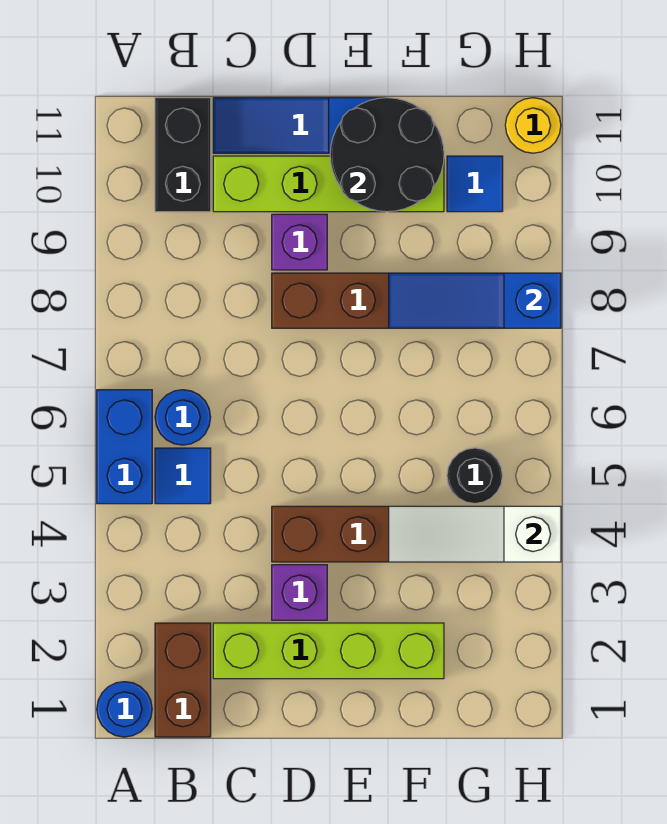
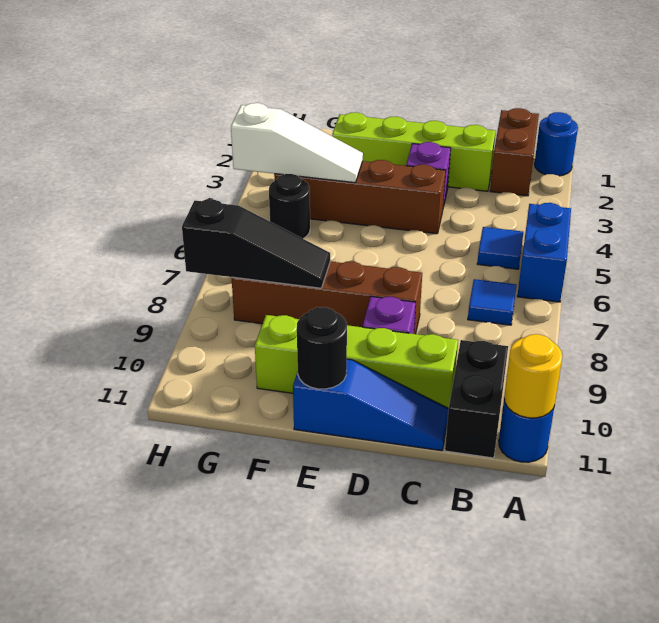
blue round brick B6 level 1 -> blue round brick A11 level 1
black round brick E10:F11 level 2 -> black round brick E11 level 2
blue slope F8:H8 level 2 top H -> black slope F8:H8 level 2 top H
blue tile G10 level 1 -> blue tile B7 level 1
yellow round brick H11 level 1 -> yellow round brick A11 level 2

